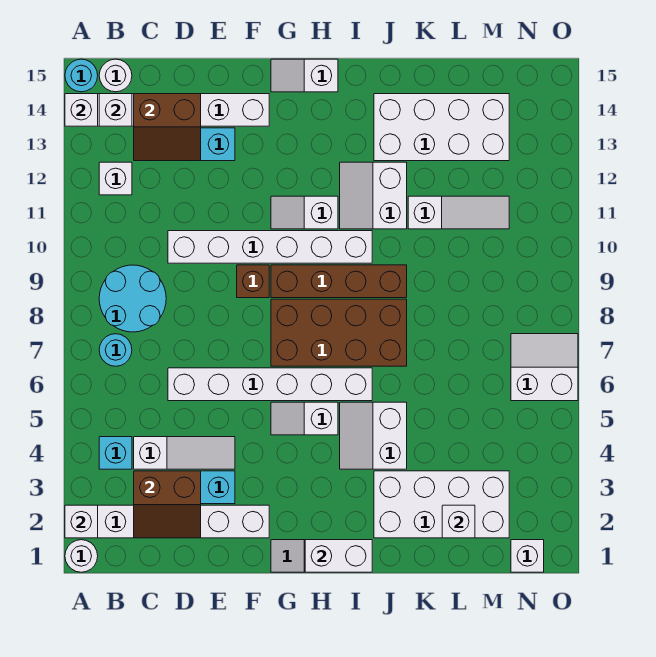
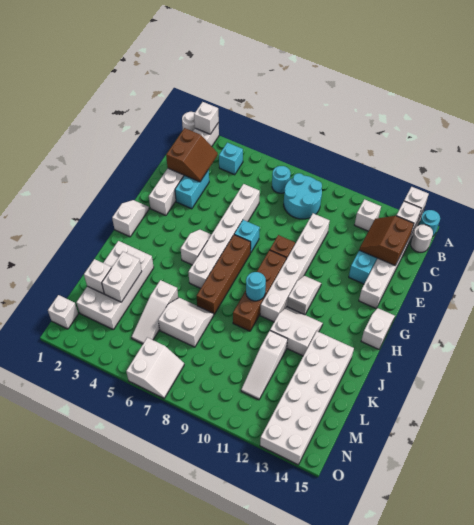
brown slope C2:D3 level 2 top 3 -> brown slope C2:D3 level 2 top 2
white slope C4:E4 level 1 top C -> white slope K5:M5 level 1 top K
none -> cyan brick F7 level 1
brown brick G7:J8 level 1 -> brown brick G7:J7 level 1
white brick H1:I1 level 2 -> white brick K3:L3 level 2
white slope I4:J5 level 1 top J -> white slope K6:L7 level 1 top L
none -> cyan round brick I9 level 2
white brick J13:M14 level 1 -> white brick J13:O14 level 1

